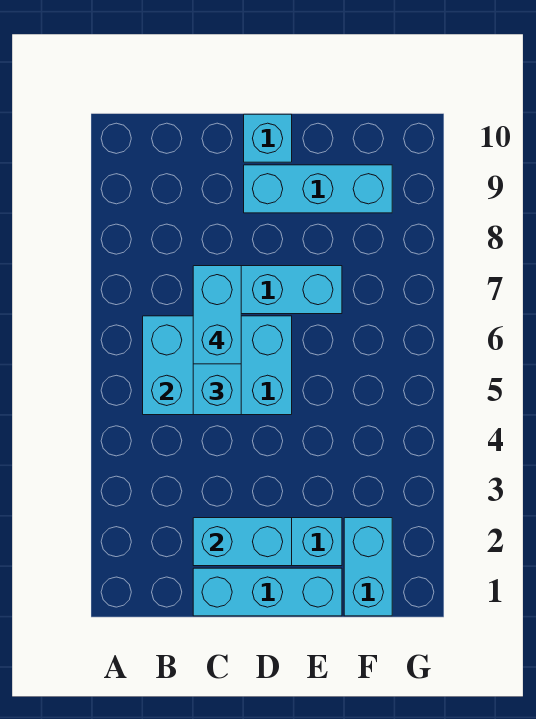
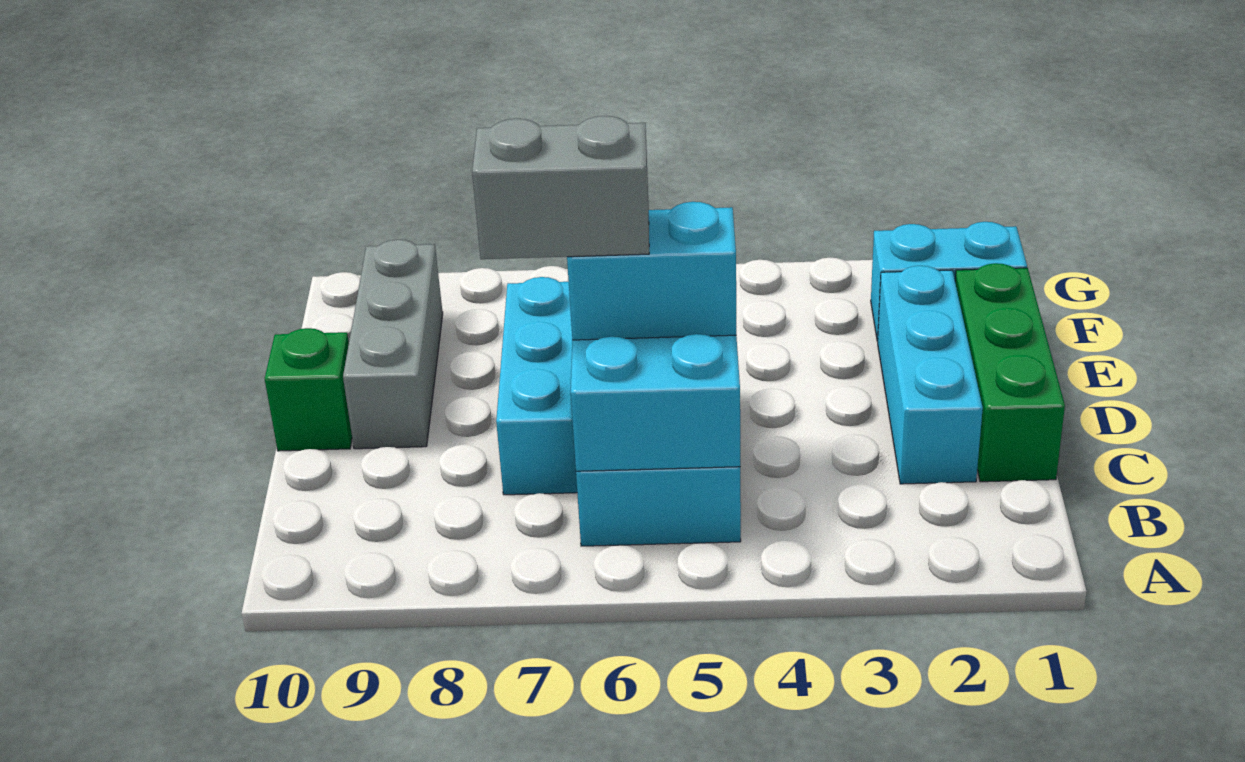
cyan brick C1:E1 level 1 -> green brick C1:E1 level 1
cyan brick C2:D2 level 2 -> none
cyan brick C6:C7 level 4 -> grey brick C6:C7 level 4
cyan brick D9:F9 level 1 -> grey brick D9:F9 level 1
cyan brick D10 level 1 -> green brick D10 level 1

